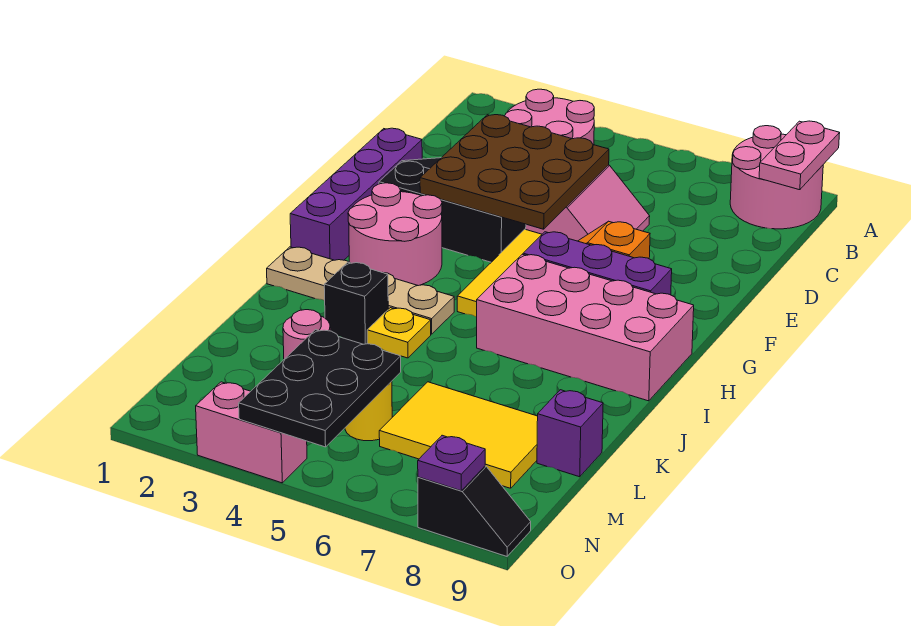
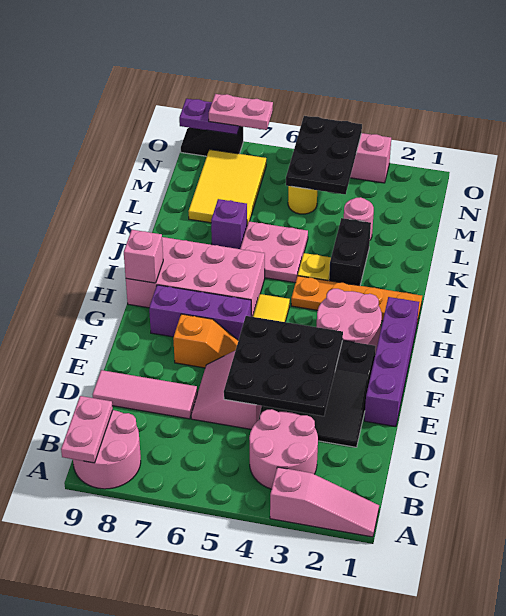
none -> pink slope A1:A3 level 1 top 3
brown plate D3:F5 level 2 -> black plate D3:F5 level 2
none -> pink tile D7:D9 level 1
none -> pink brick H9 level 2
tan plate I1:I4 level 1 -> orange plate I1:I4 level 1
black brick J3 level 1 -> black brick J3:K3 level 1
none -> pink plate J5:K6 level 1
yellow tile L6:M8 level 1 -> yellow tile L7:N8 level 1
purple brick L9 level 1 -> purple brick K7 level 1
none -> pink plate O7:O8 level 3
purple plate O8 level 2 -> purple plate O8:O9 level 2

